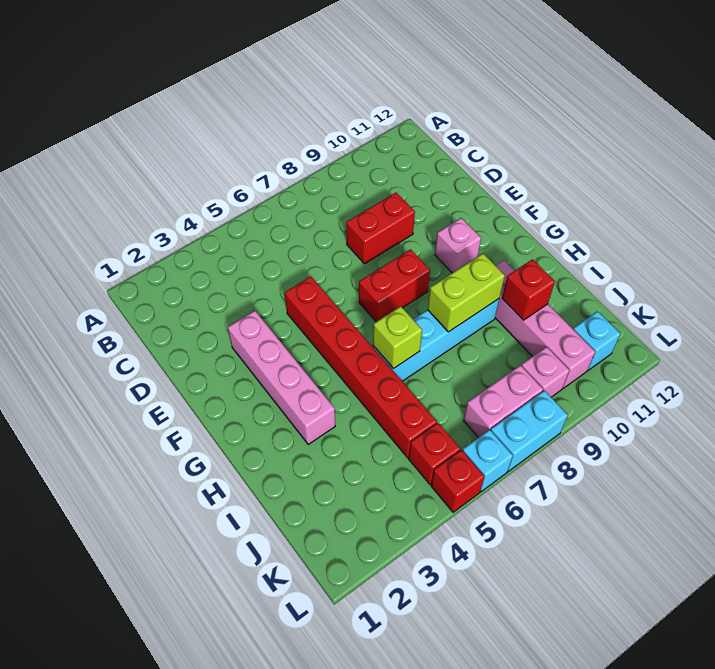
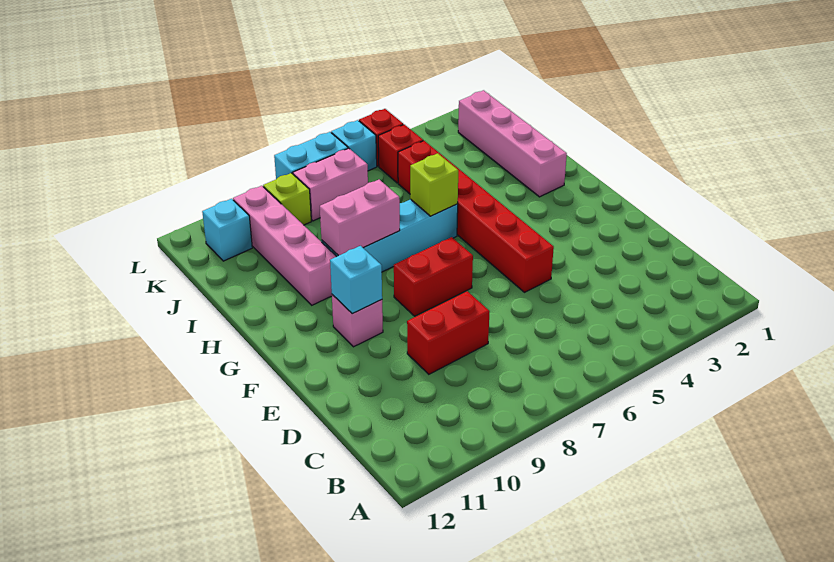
pink brick E3:H3 level 1 -> pink brick H2:K2 level 1
none -> cyan brick F10 level 2
lime brick H8:H9 level 2 -> pink brick H8:H9 level 2
red brick I10 level 2 -> none
pink brick K9 level 1 -> lime brick K9 level 1

